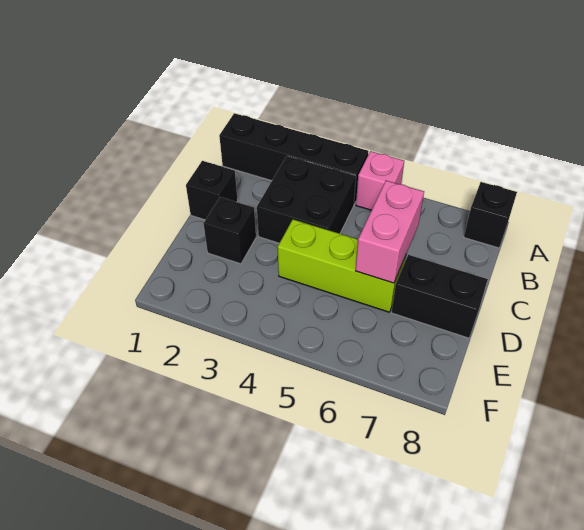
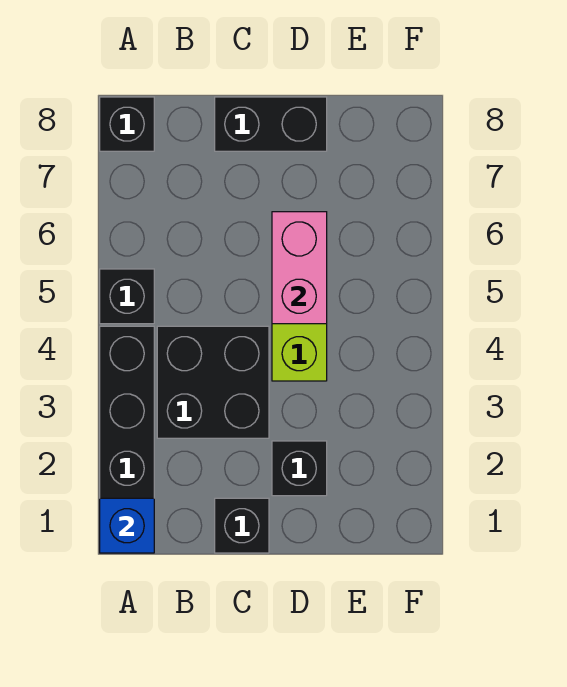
none -> blue brick A1 level 2
pink brick A5 level 1 -> black brick A5 level 1
pink brick C6:D6 level 2 -> pink brick D5:D6 level 2
black brick D7:D8 level 1 -> black brick C8:D8 level 1

